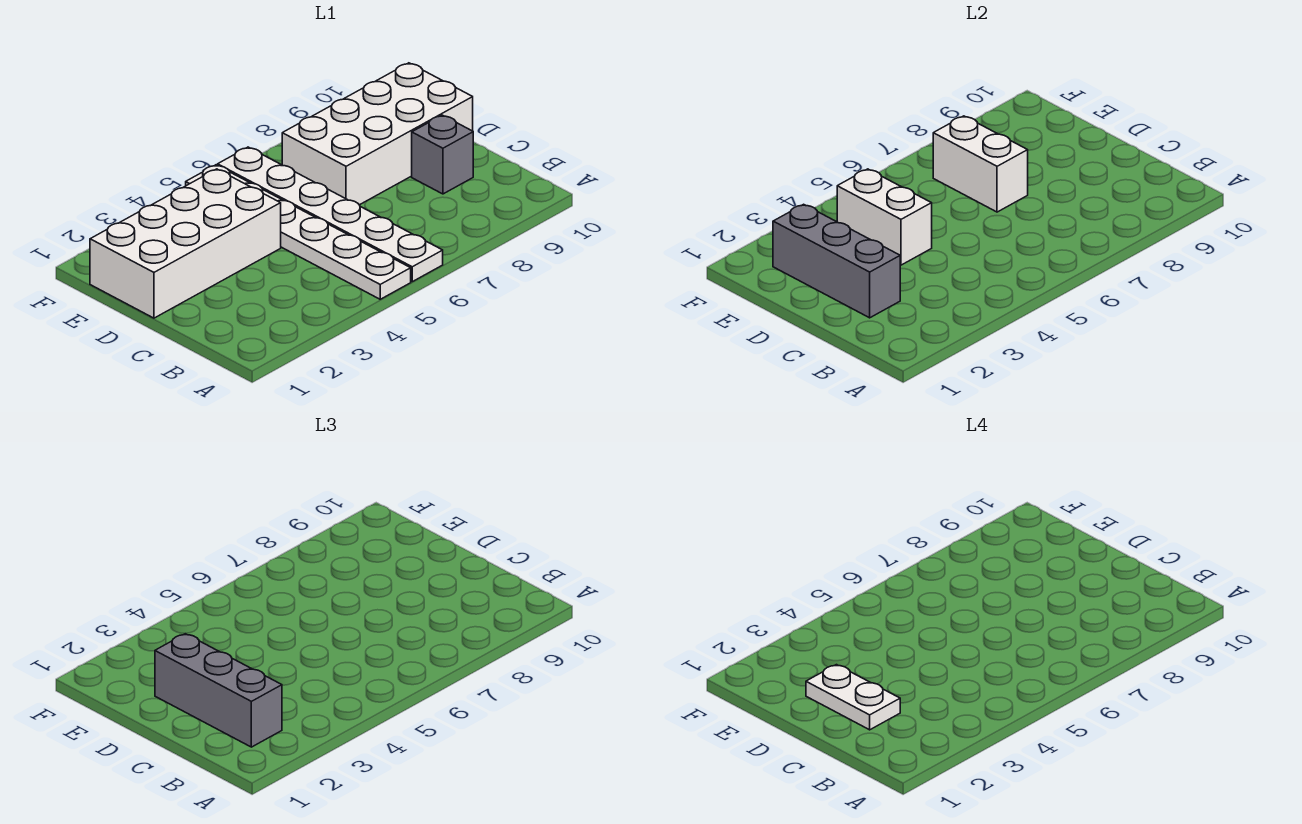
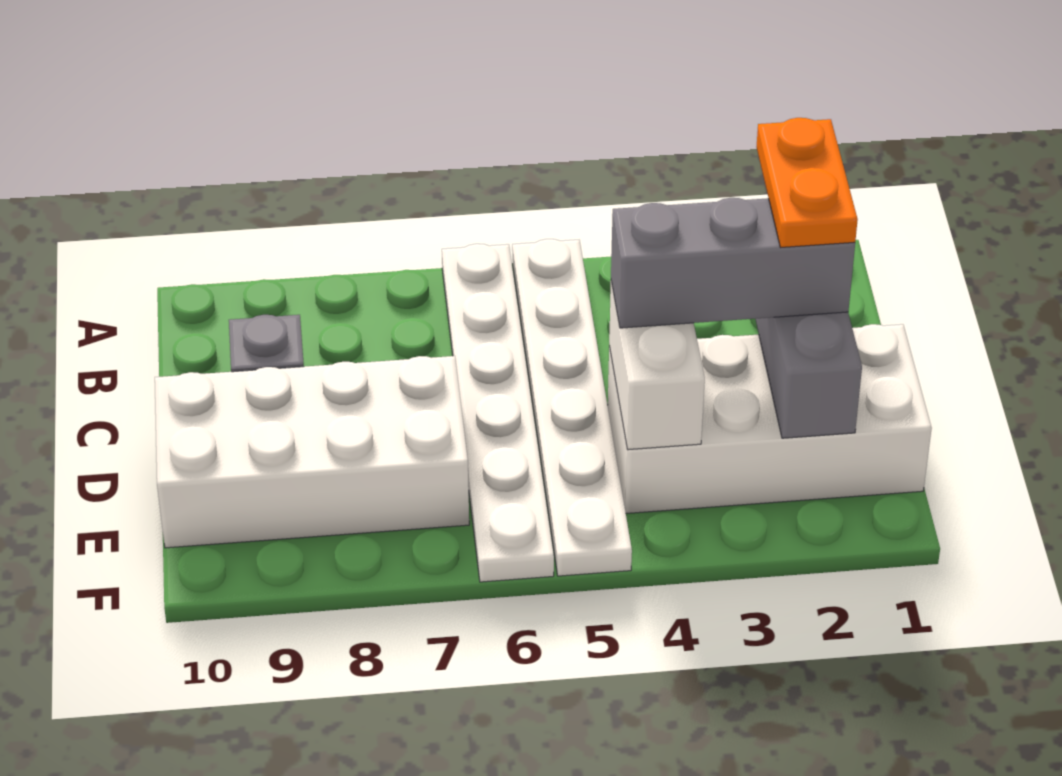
grey brick B2:D2 level 3 -> grey brick D2:D4 level 3
white plate C2:D2 level 4 -> orange plate C2:D2 level 4
white brick D7:E7 level 2 -> none

